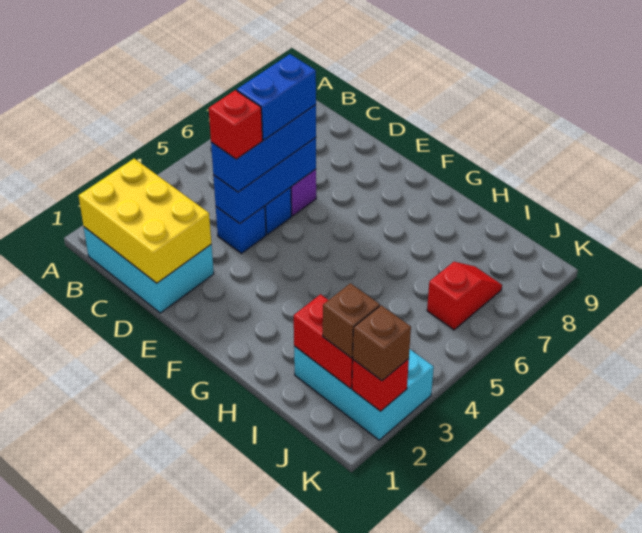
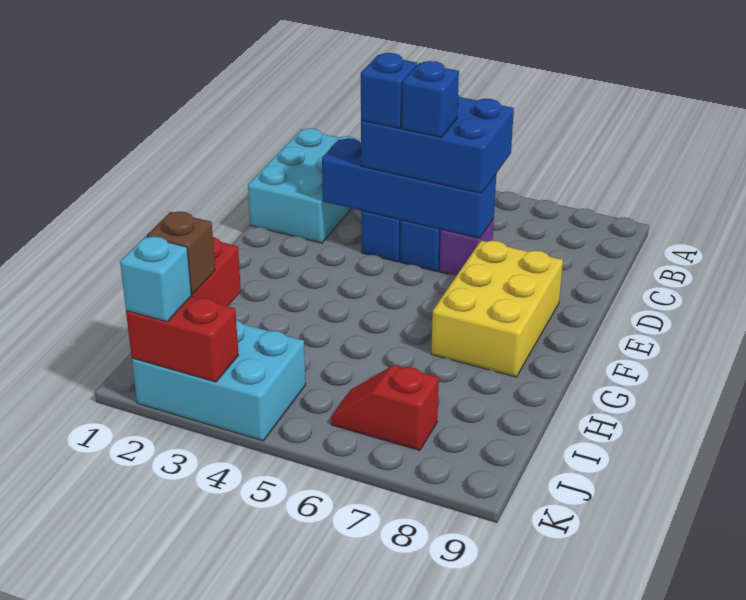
yellow brick B1:D2 level 2 -> yellow brick E7:G8 level 1
blue brick D4:D6 level 2 -> blue brick D3:D6 level 2
blue brick D4:D6 level 3 -> blue brick C4:D6 level 3
red brick D4 level 4 -> blue brick D4 level 4
blue brick D5:D6 level 4 -> blue brick D5 level 4
cyan brick I2:K3 level 1 -> cyan brick J2:K4 level 1
red slope J6:J7 level 1 top 6 -> red slope J6:J7 level 1 top 7
red brick K2 level 2 -> red brick K2:K3 level 2
brown brick K2 level 3 -> cyan brick K2 level 3

